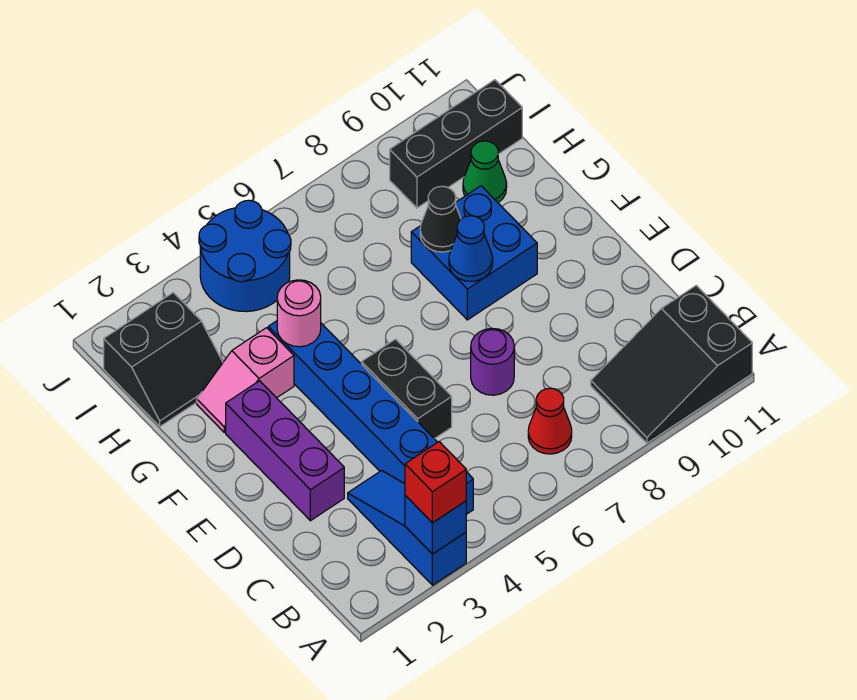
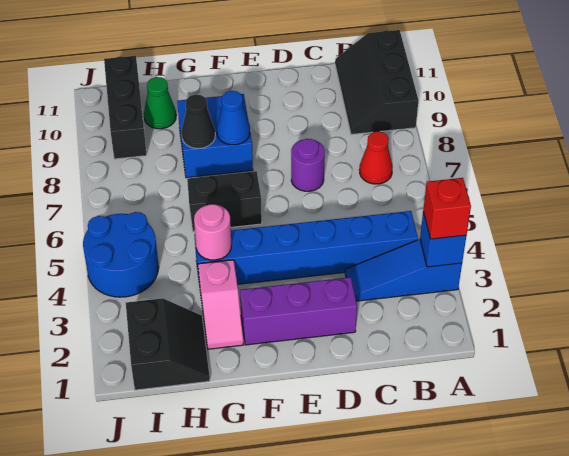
black slope A9:B11 level 1 top 11 -> black slope A9:B11 level 1 top A
black brick D5:E5 level 1 -> black brick F6:G6 level 1

